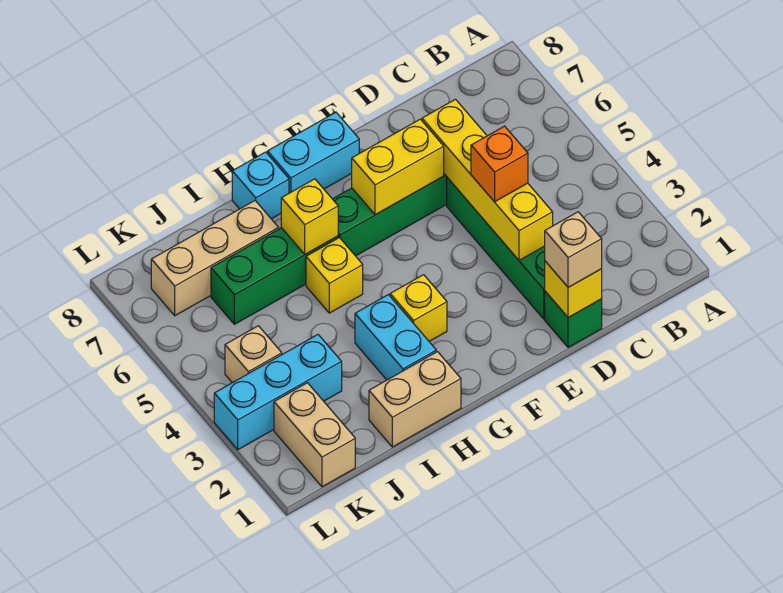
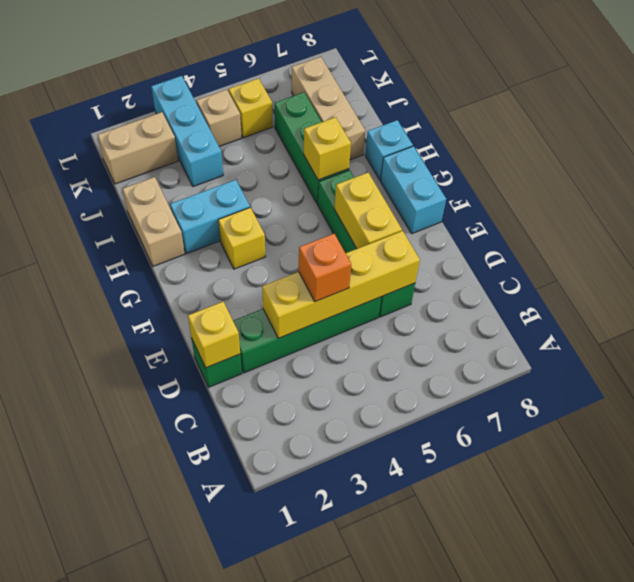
tan brick D1 level 3 -> none
yellow brick H5 level 1 -> yellow brick K5 level 1

